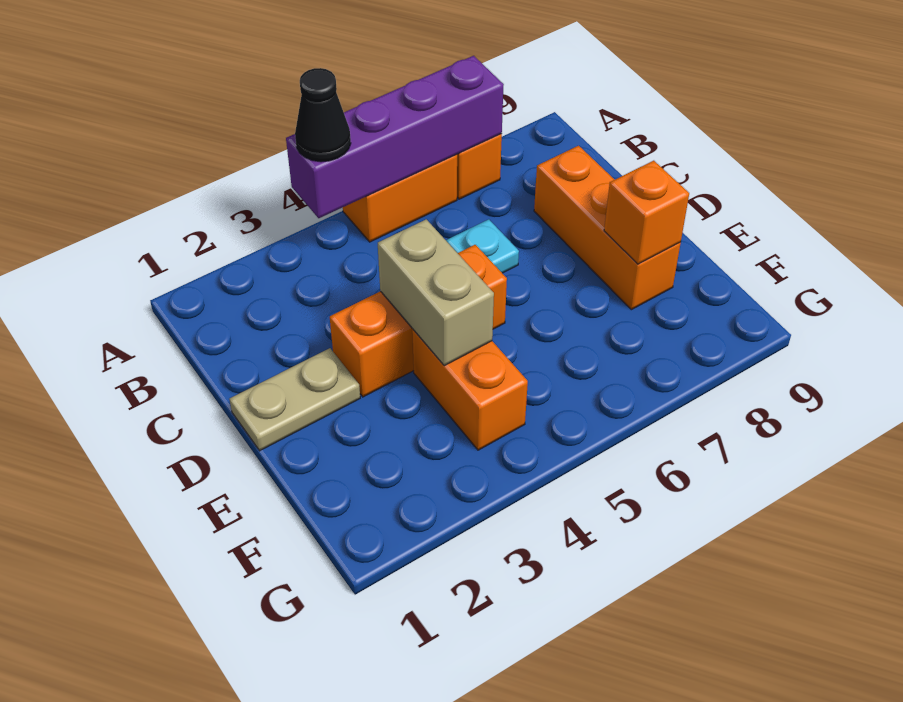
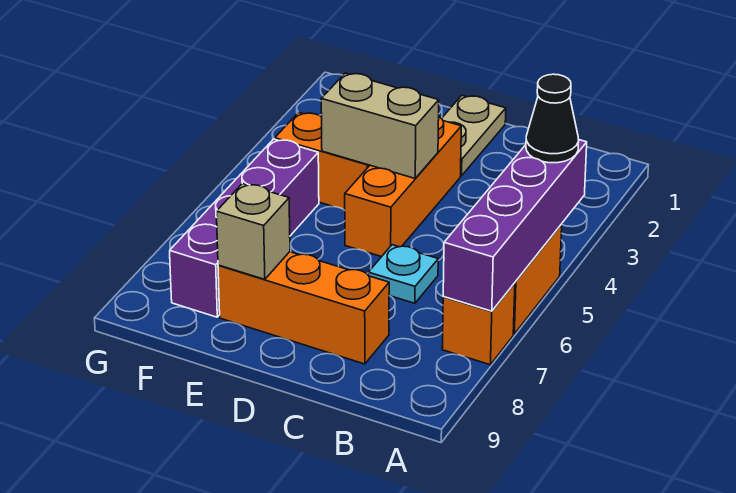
orange brick E8 level 2 -> tan brick E8 level 2
none -> purple brick F5:F8 level 1

